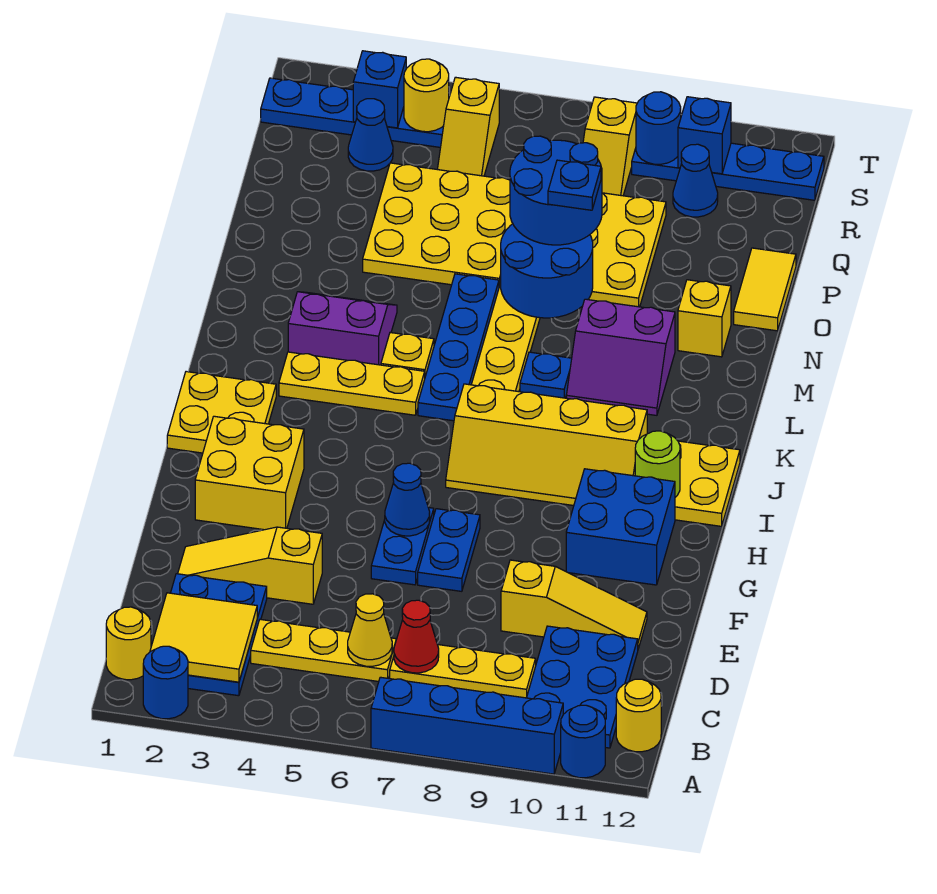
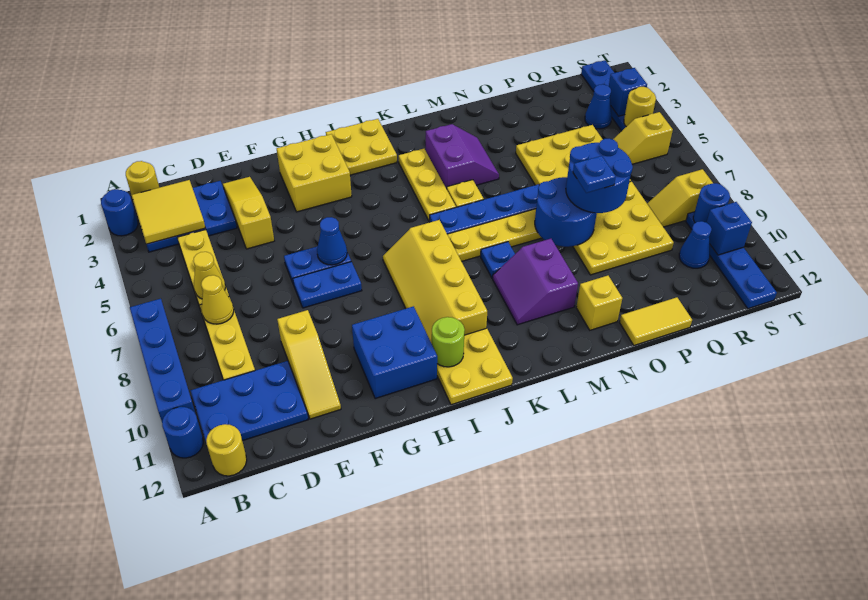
red cone C7 level 2 -> yellow cone C7 level 2

